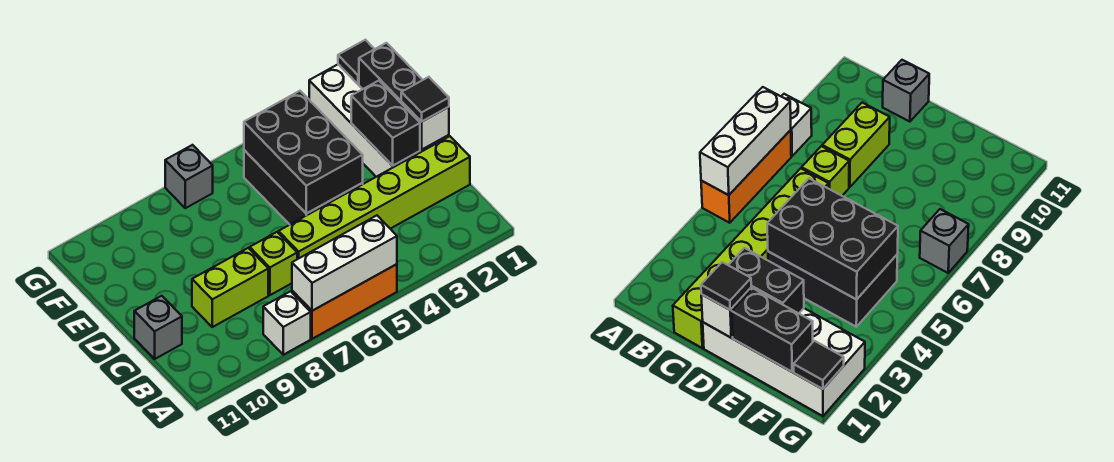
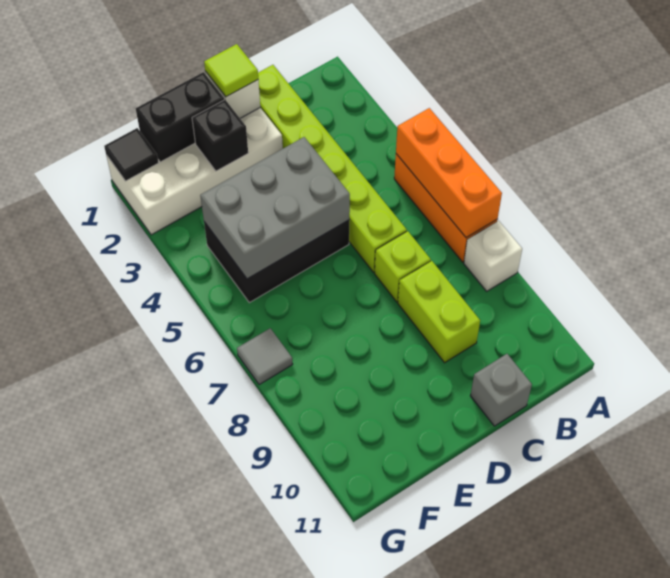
white brick A5:A7 level 2 -> orange brick A5:A7 level 2
black tile D1 level 3 -> lime tile D1 level 3
black brick D2:E2 level 2 -> black brick E2 level 2
black brick D4:F5 level 2 -> grey brick D4:F5 level 2
grey brick G7 level 1 -> grey tile G7 level 1

